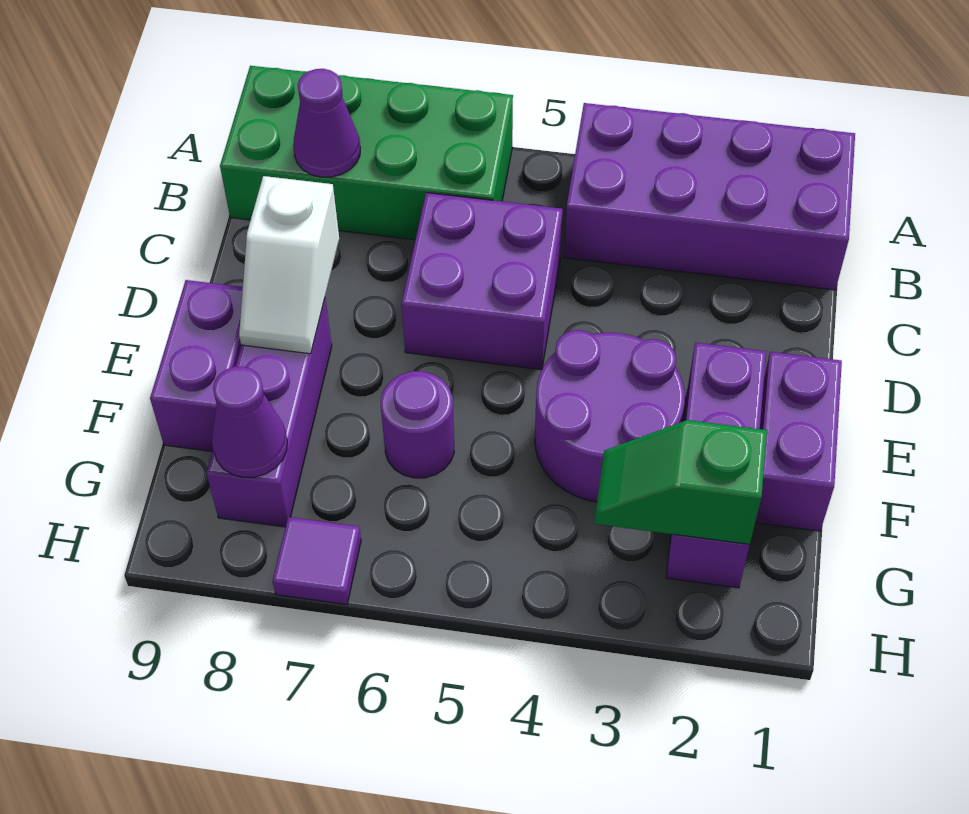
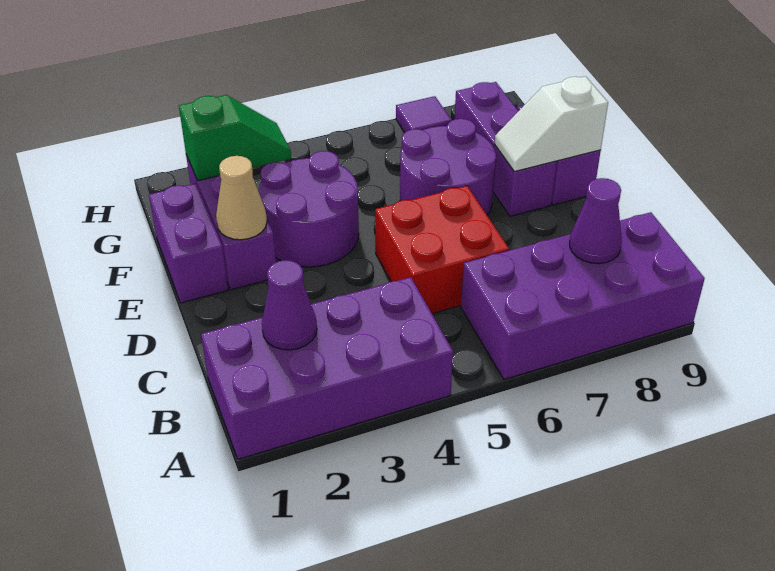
green brick A6:B9 level 1 -> purple brick A6:B9 level 1
purple brick C5:D6 level 1 -> red brick C5:D6 level 1
white slope D8:E8 level 2 top D -> white slope E8:E9 level 2 top 9
none -> tan cone E2 level 2
purple round brick F6 level 1 -> purple round brick E6:F7 level 1
purple cone G8 level 2 -> purple cone B2 level 2

